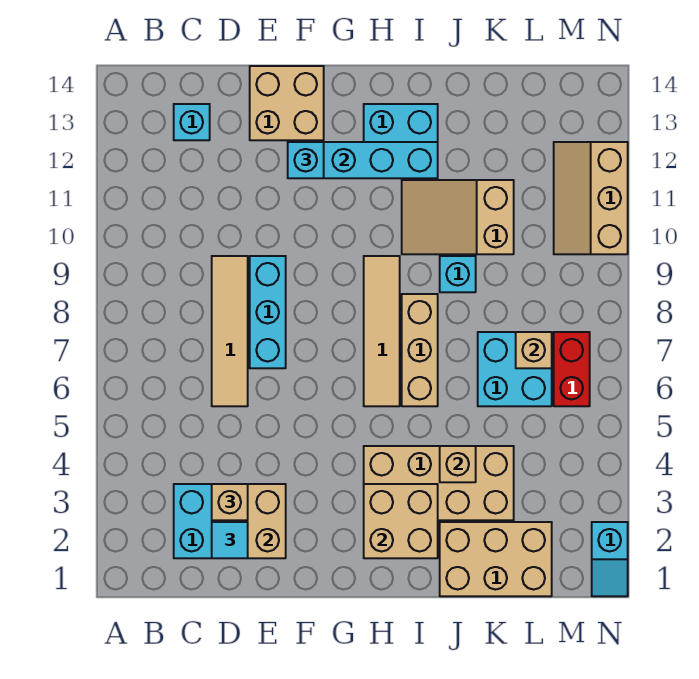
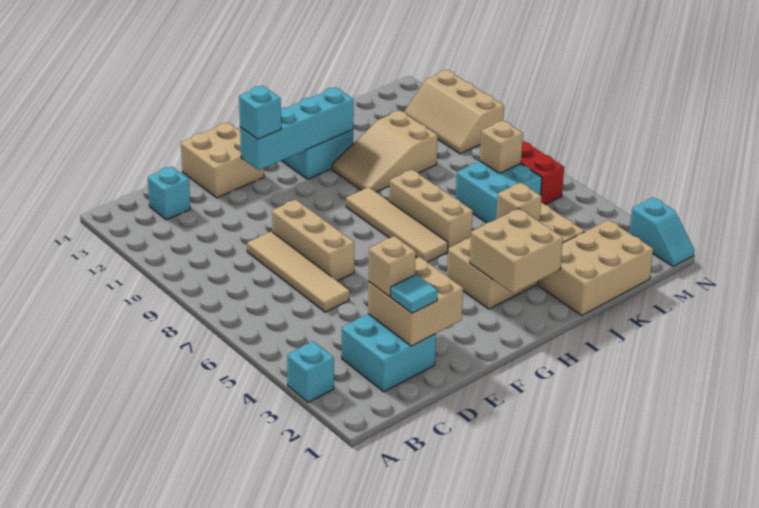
cyan brick E7:E9 level 1 -> tan brick E7:E9 level 1
cyan brick J9 level 1 -> cyan brick A3 level 1

